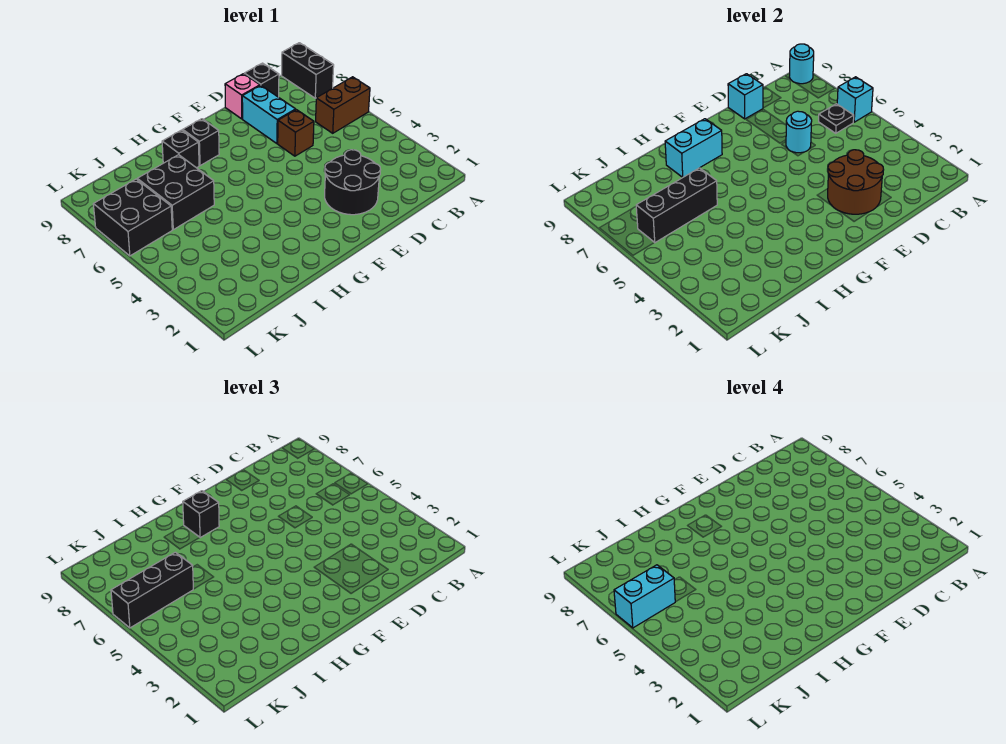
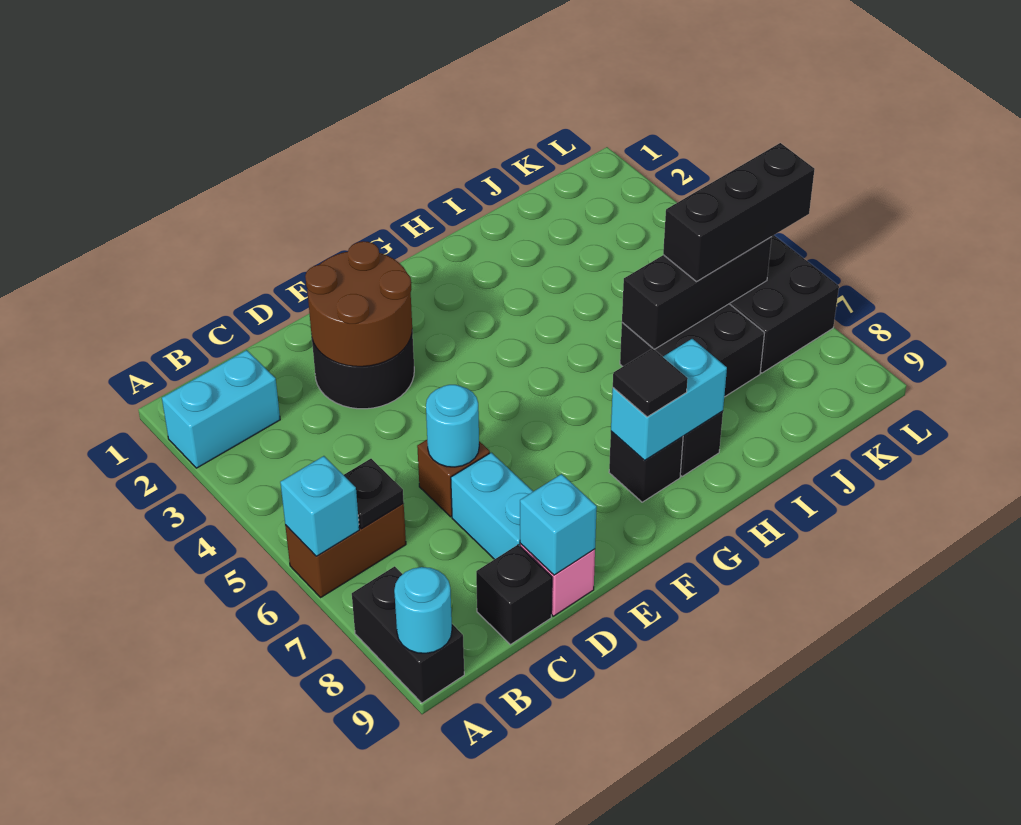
black brick G8 level 3 -> black tile G8 level 3
cyan brick K6:L6 level 4 -> cyan brick A2:B2 level 1

